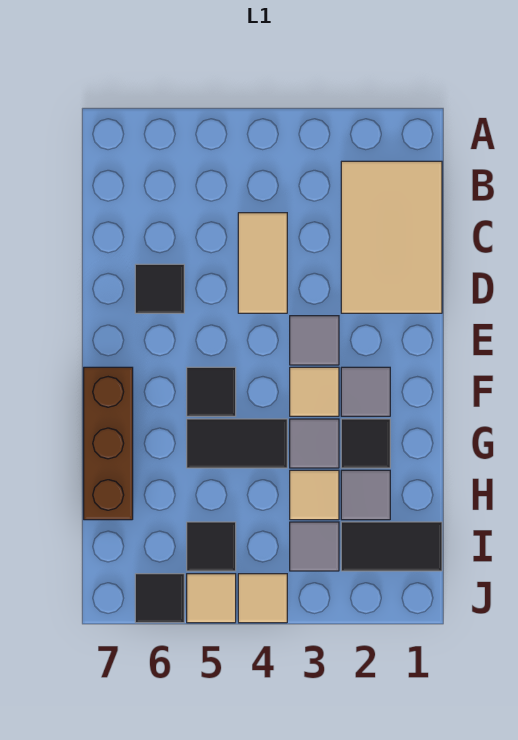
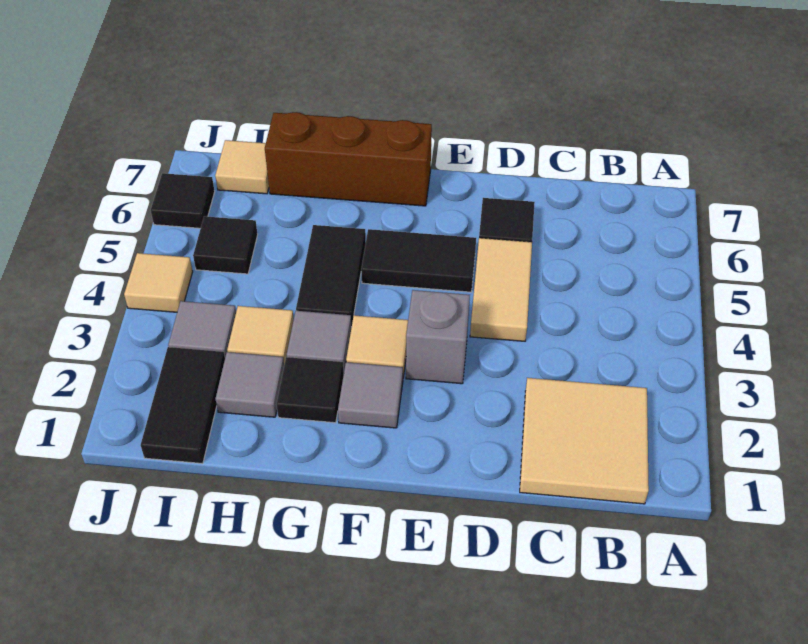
tan tile B1:D2 level 1 -> tan tile B1:C2 level 1
tan tile C4:D4 level 1 -> tan tile D4:D5 level 1
grey tile E3 level 1 -> grey brick E3 level 1
black tile F5 level 1 -> black tile E5:F5 level 1
tan tile J5 level 1 -> tan tile I7 level 1

